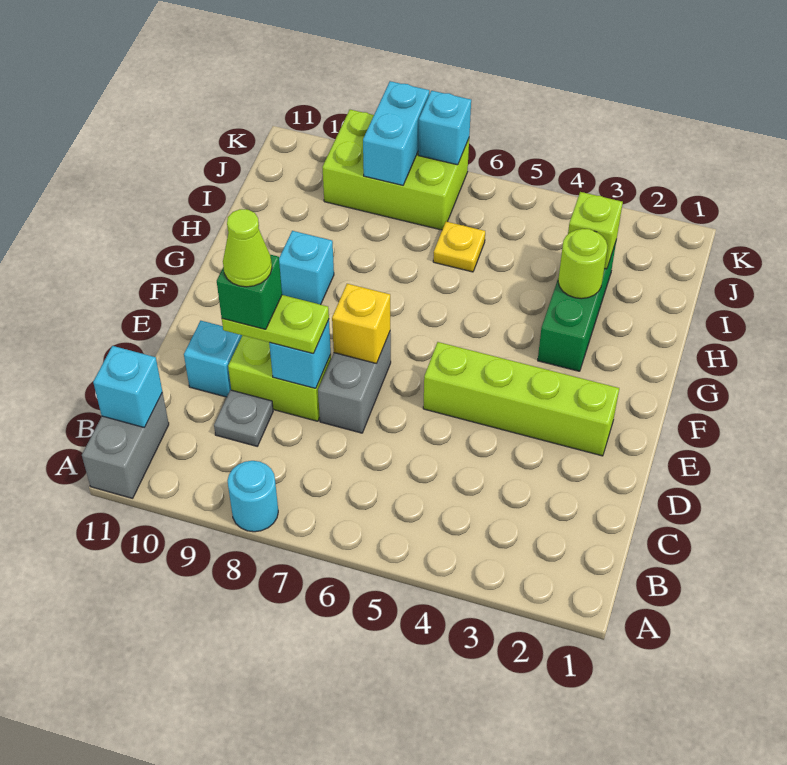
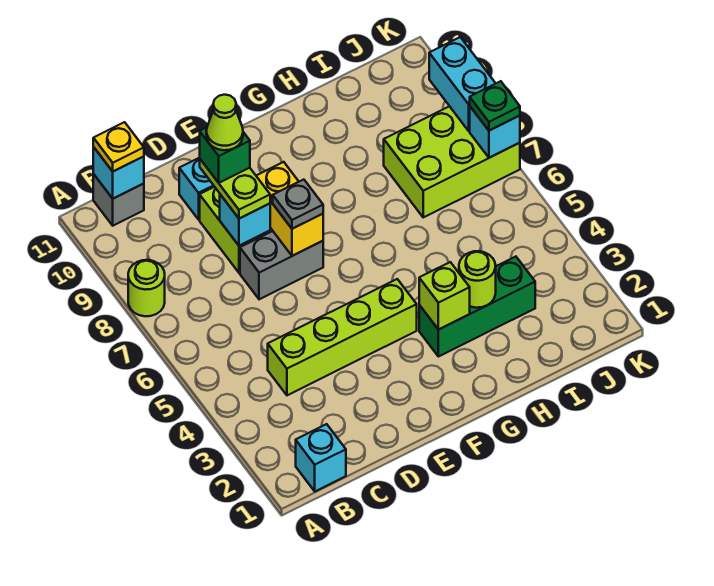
cyan round brick A8 level 1 -> lime round brick A8 level 1
grey brick A11:B11 level 1 -> grey brick B11 level 1
grey plate C9 level 1 -> grey plate E7 level 3
lime brick E2:E5 level 1 -> lime brick C4:F4 level 1
yellow brick E7 level 2 -> yellow brick E7:E8 level 2
cyan brick G9 level 1 -> cyan brick B1 level 1
lime brick I3 level 2 -> lime brick G3 level 2
yellow plate I6 level 1 -> yellow plate B11 level 3
lime brick J7:K9 level 1 -> lime brick I7:K8 level 1
cyan brick J8:K8 level 2 -> cyan brick K8:K9 level 2
none -> green plate K7 level 3

